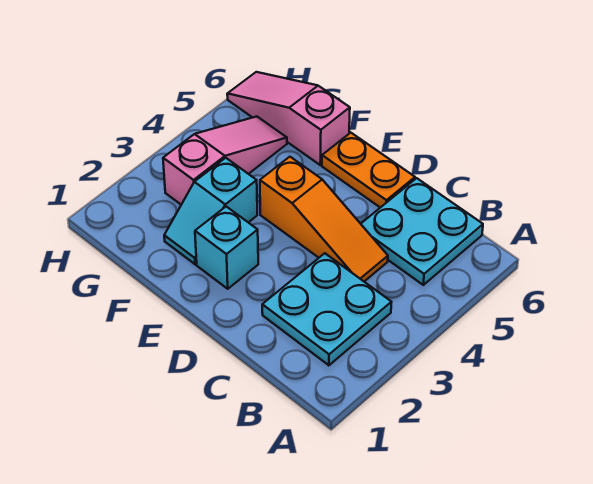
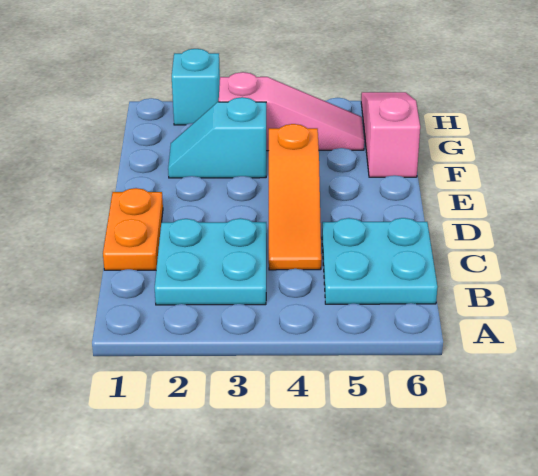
orange plate D6:E6 level 1 -> orange plate C1:D1 level 1
cyan brick E2 level 1 -> cyan brick H2 level 1

